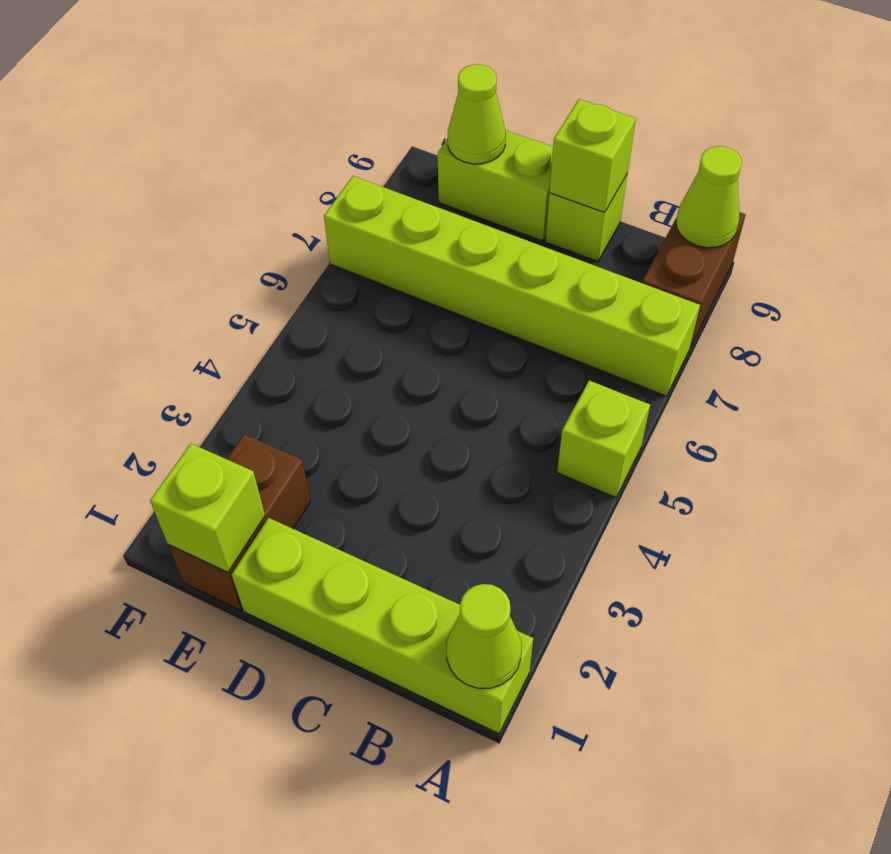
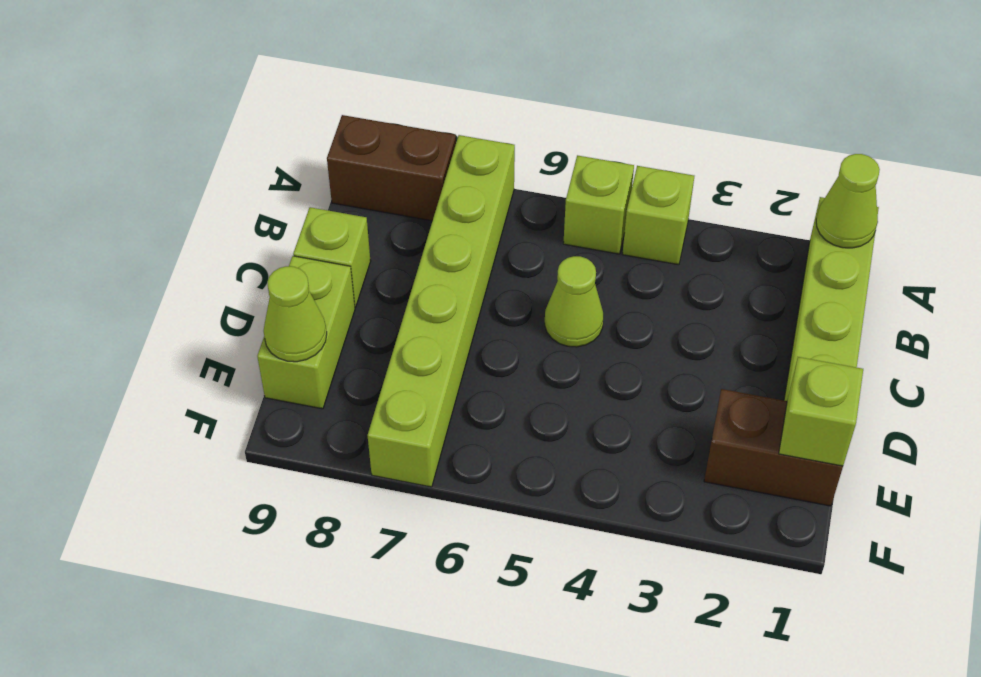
lime cone A9 level 2 -> lime cone C5 level 1
lime brick C9 level 2 -> lime brick A4 level 1

